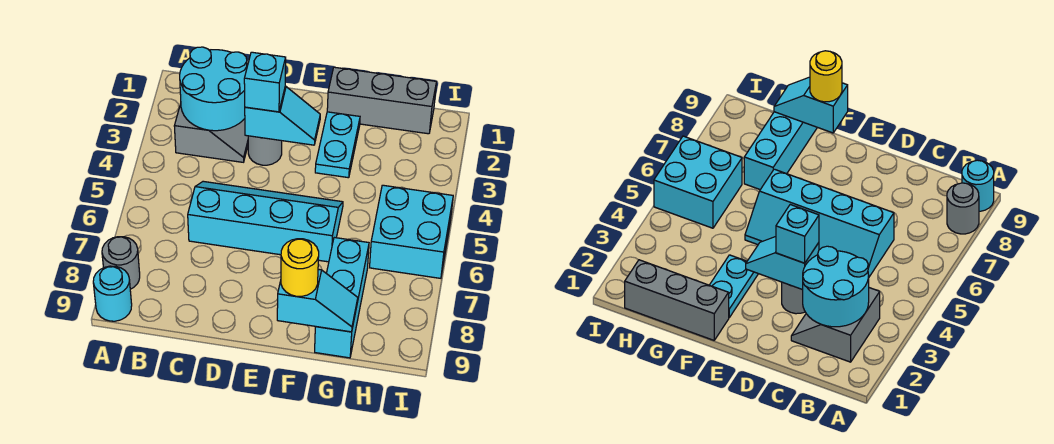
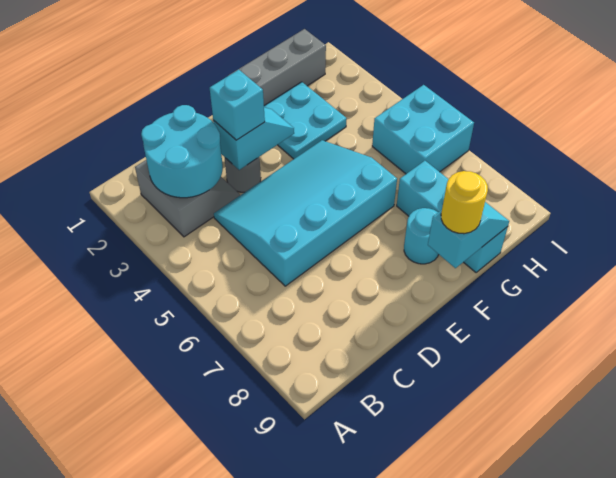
grey round brick A8 level 1 -> none
cyan round brick A9 level 1 -> cyan round brick F8 level 1
cyan slope C5:F6 level 1 top 6 -> cyan slope C4:F6 level 1 top 6
cyan plate F2:F3 level 1 -> cyan plate F2:G3 level 1

